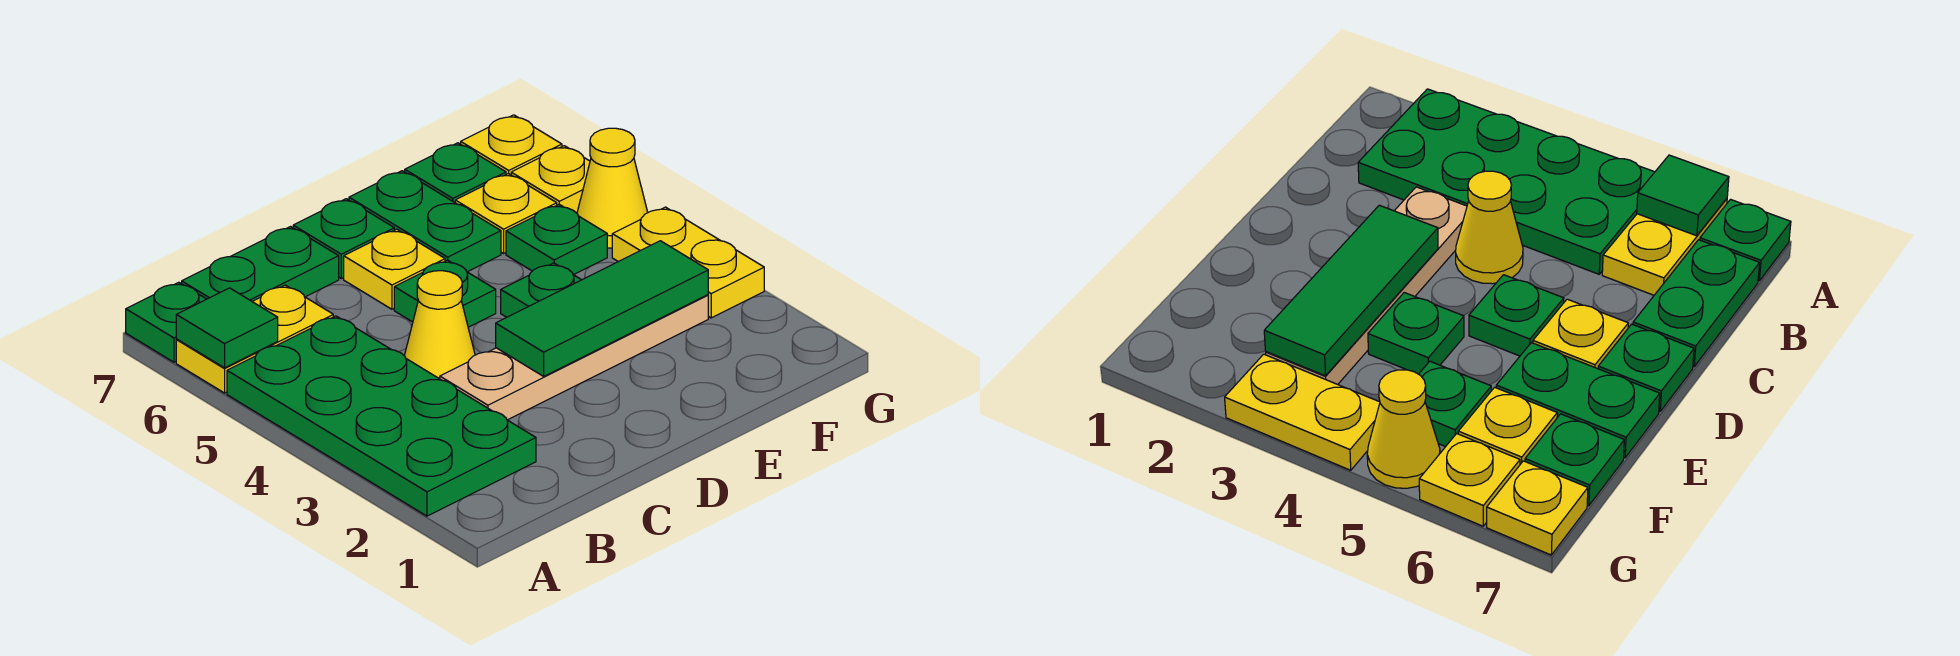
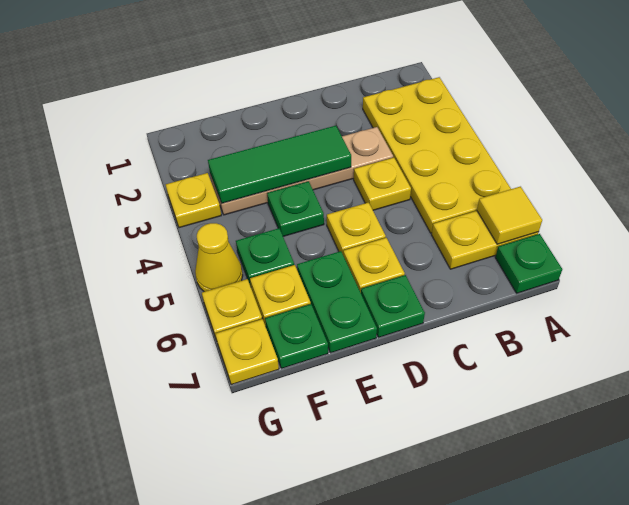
green plate A2:B5 level 1 -> yellow plate A2:B5 level 1
green tile A6 level 2 -> yellow tile A6 level 2
green plate B7:C7 level 1 -> none
yellow cone C4 level 1 -> yellow plate C4 level 1
green plate D5 level 1 -> yellow plate D5 level 1
yellow plate G3:G4 level 1 -> yellow plate G3 level 1

